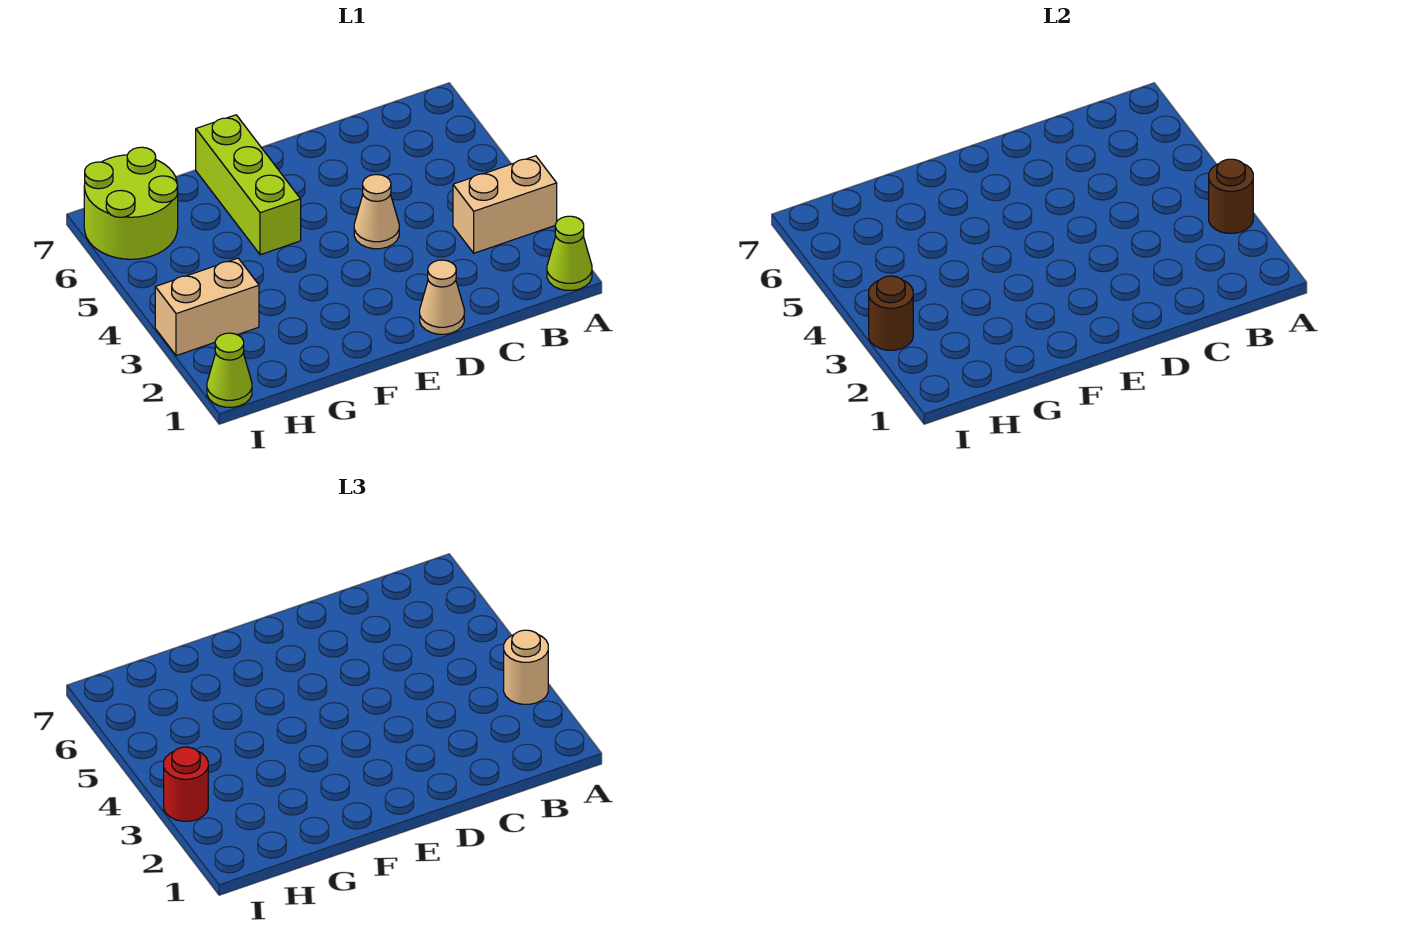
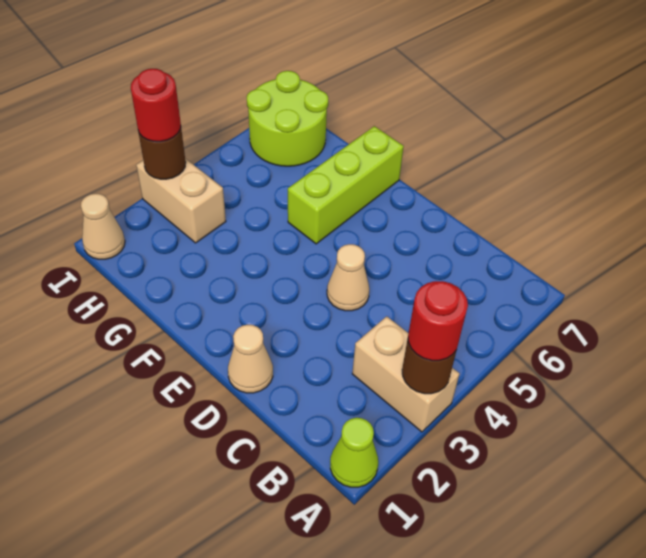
tan round brick A3 level 3 -> red round brick A3 level 3
lime cone I1 level 1 -> tan cone I1 level 1

